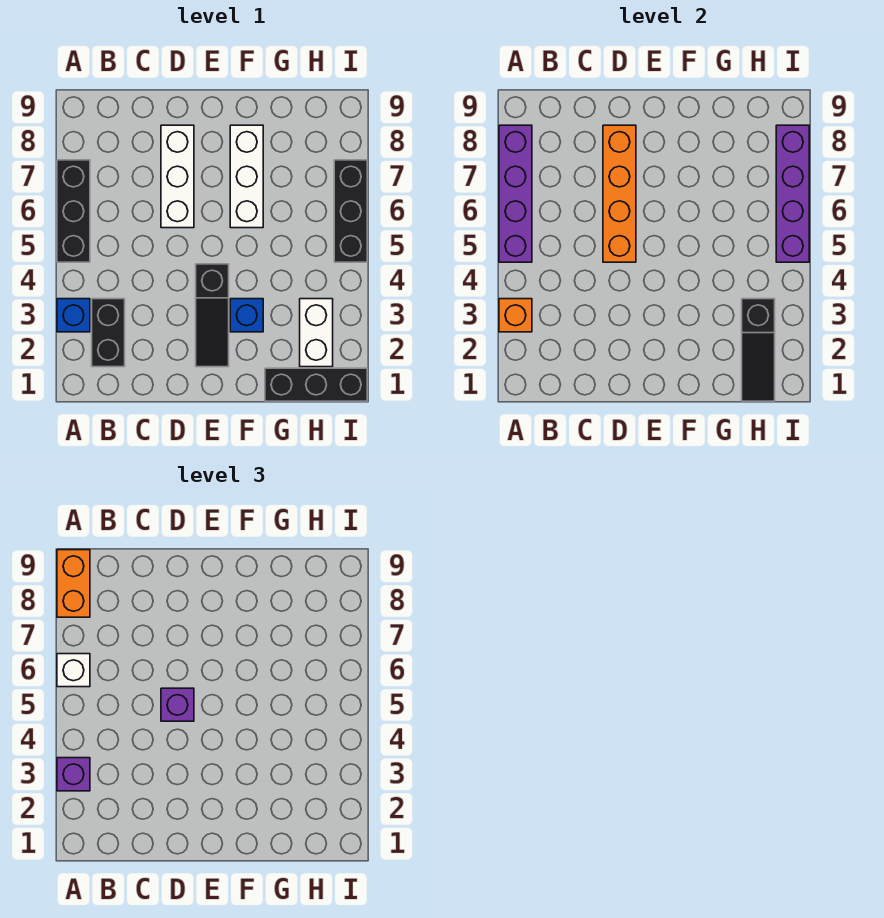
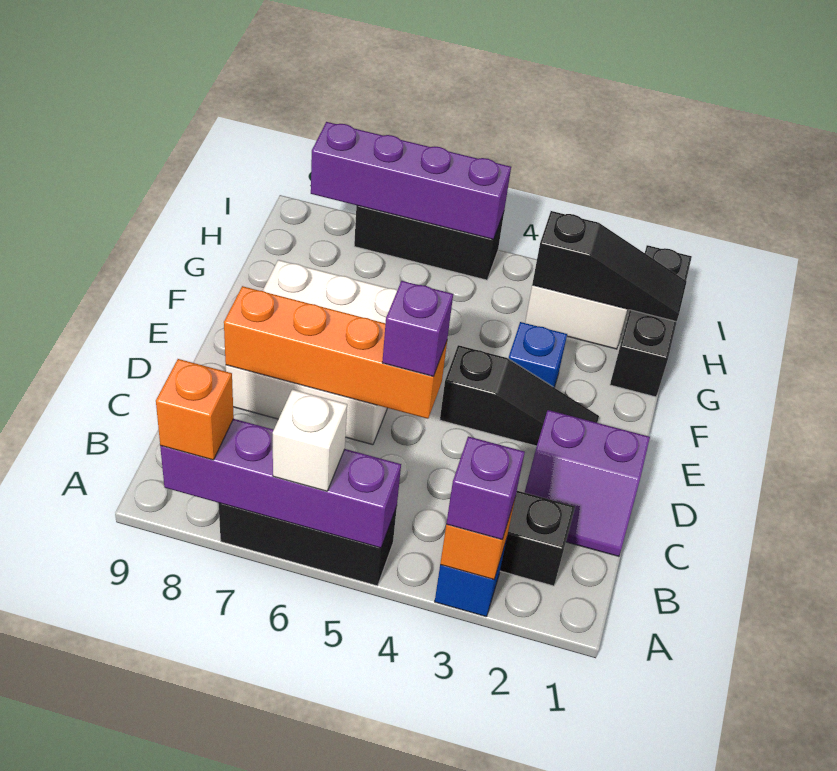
orange brick A8:A9 level 3 -> orange brick A8 level 3
none -> purple slope C1:D2 level 1 top D

